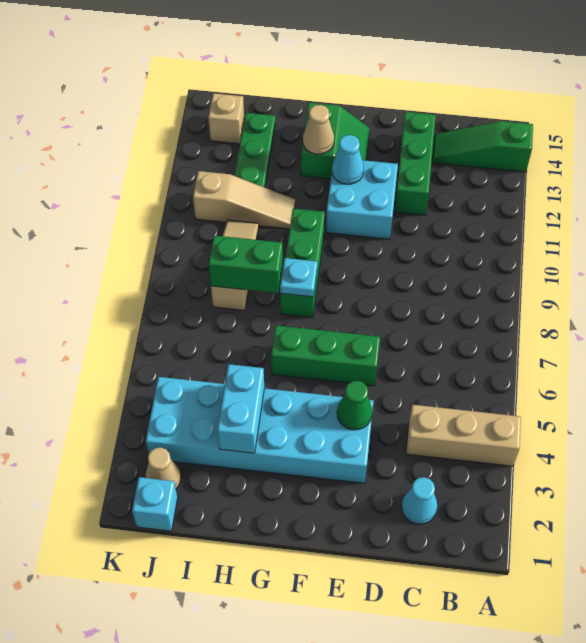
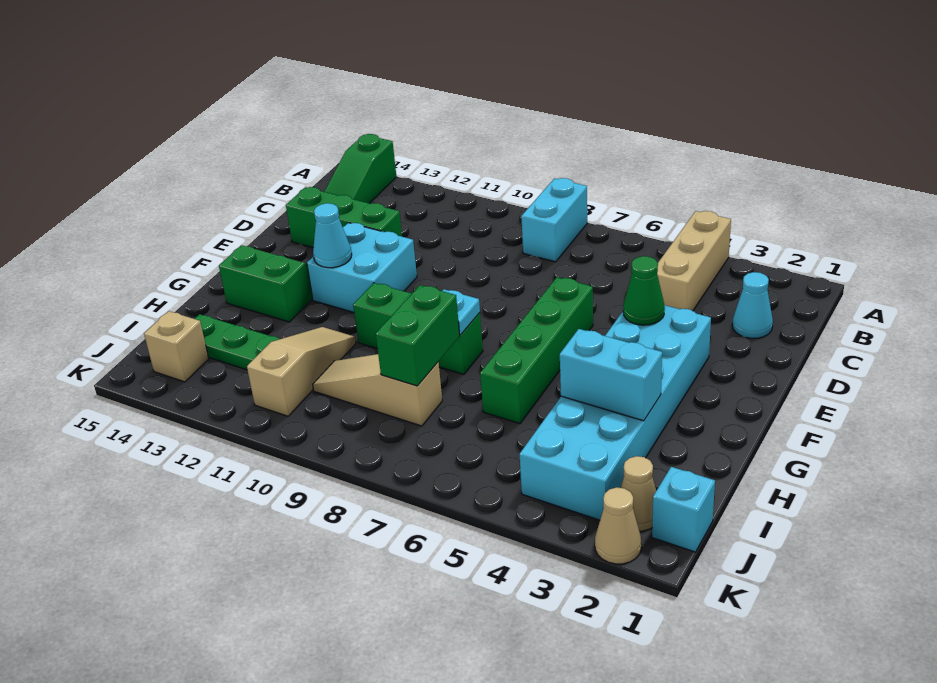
none -> cyan brick A8:B8 level 1
green brick E6:G6 level 1 -> green brick E6:H6 level 1
tan cone G13 level 2 -> tan cone K2 level 1

